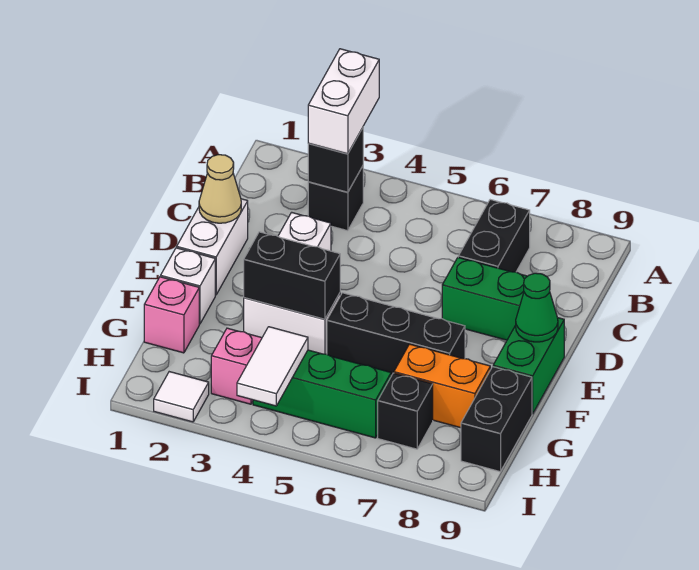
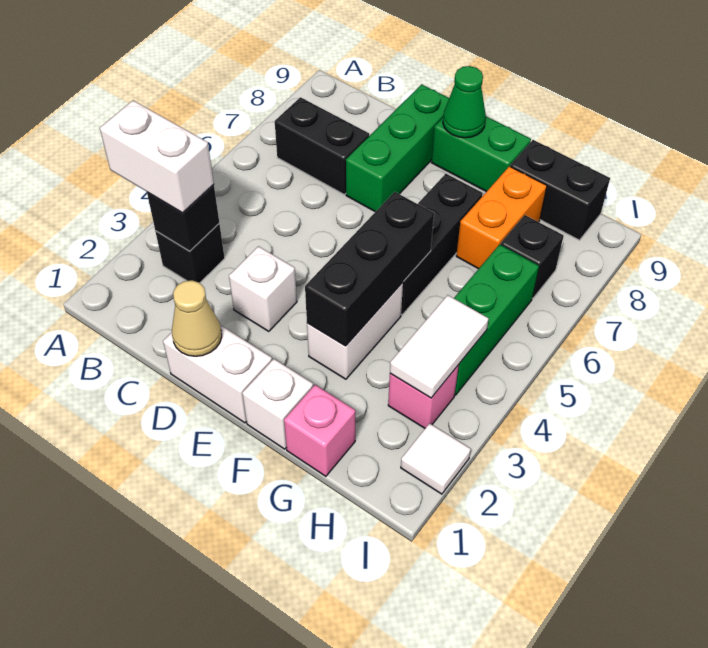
green brick D7:D8 level 1 -> green brick D7:D9 level 1
black brick F3:F4 level 2 -> black brick F3:F5 level 2
white tile H4:I4 level 2 -> white tile H3:H4 level 2

